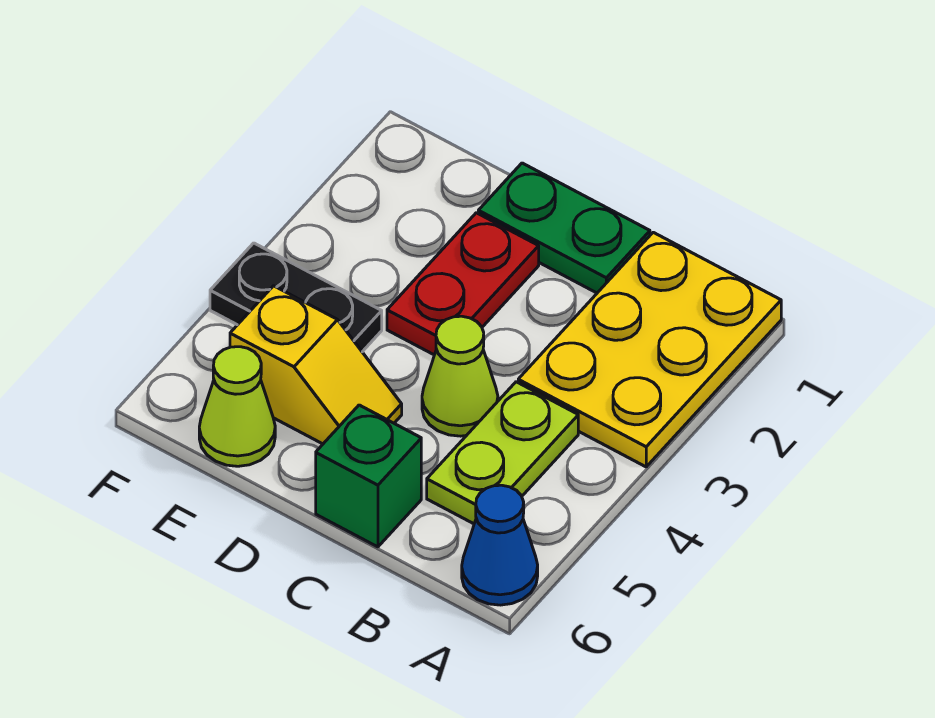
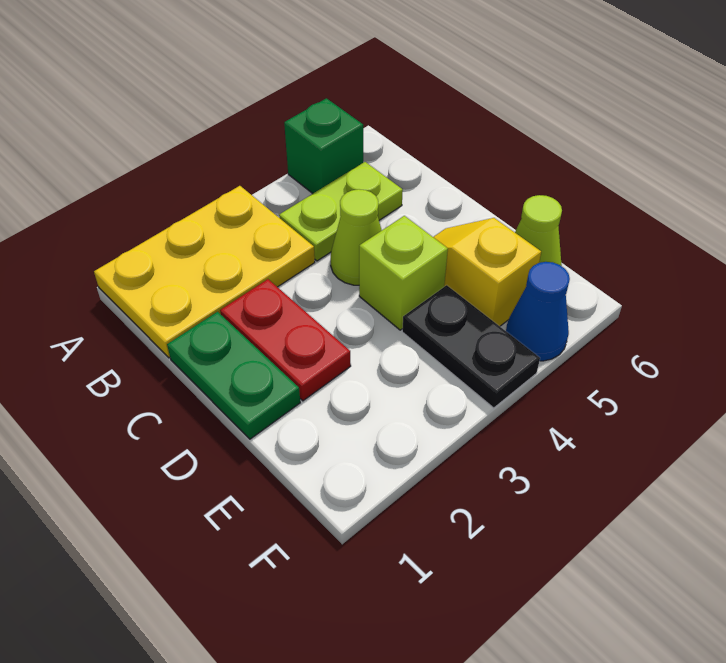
blue cone A6 level 1 -> blue cone F5 level 1
green brick C6 level 1 -> green brick A5 level 1
red plate D2:D3 level 1 -> red plate C2:D2 level 1
none -> lime brick D4 level 1

